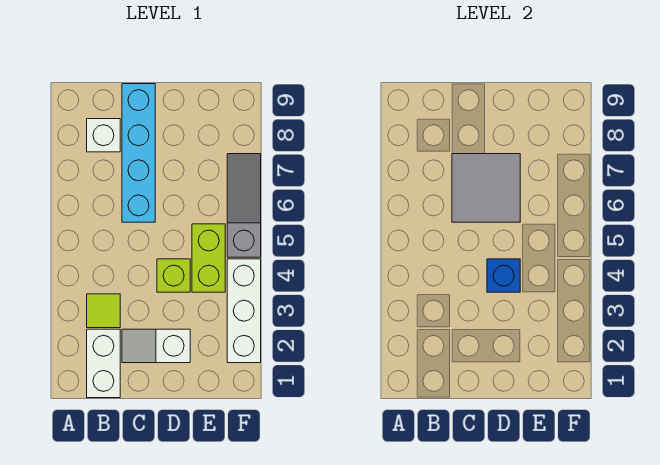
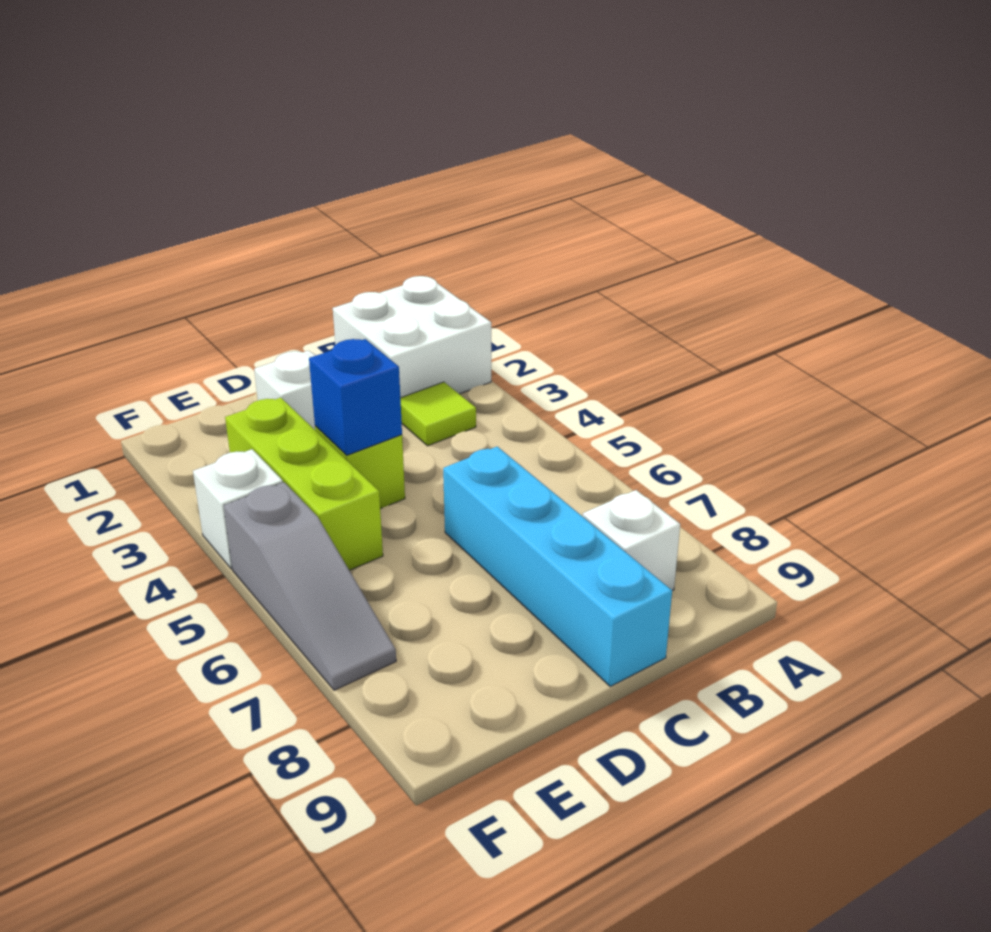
white brick B1:B2 level 1 -> white brick A1:B2 level 1
grey tile C6:D7 level 2 -> none
lime brick E4:E5 level 1 -> lime brick E3:E5 level 1
white brick F2:F4 level 1 -> white brick F4 level 1

